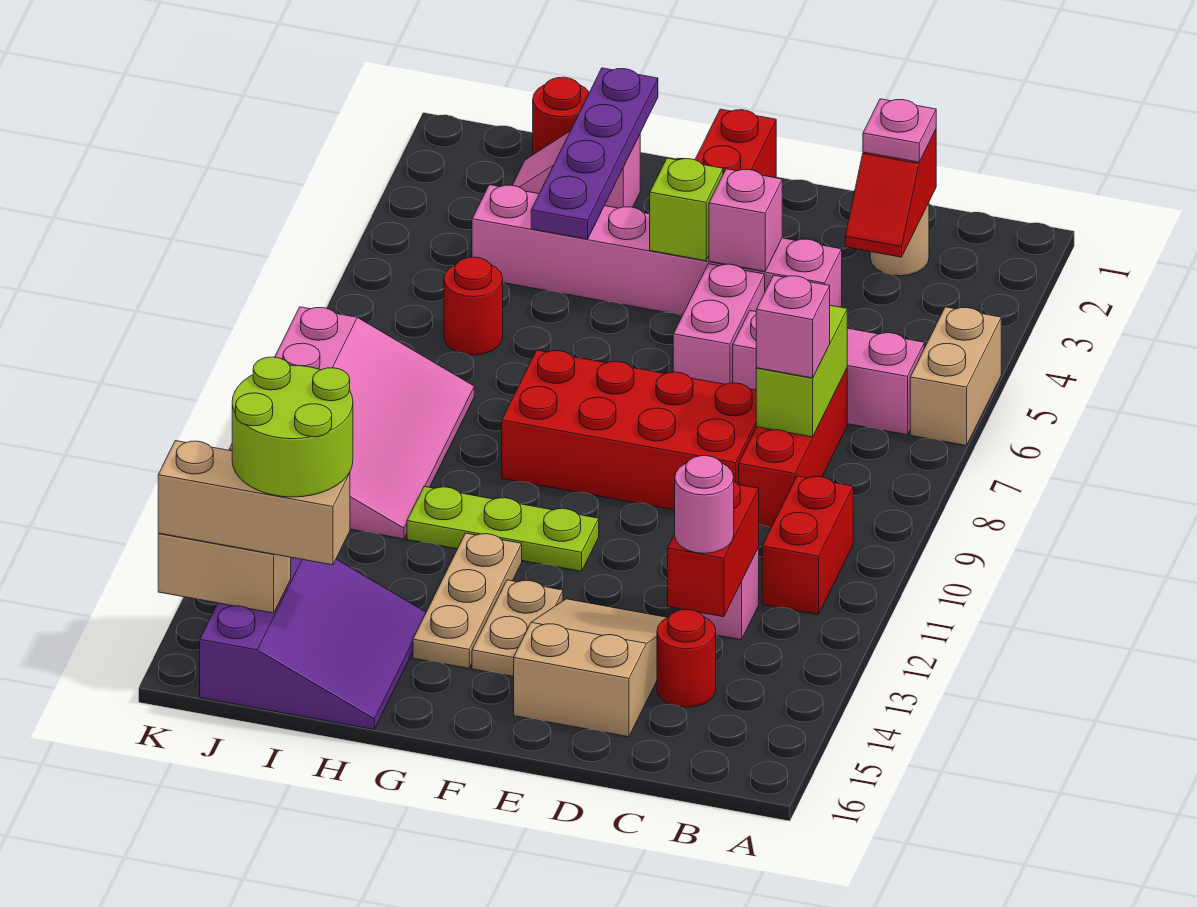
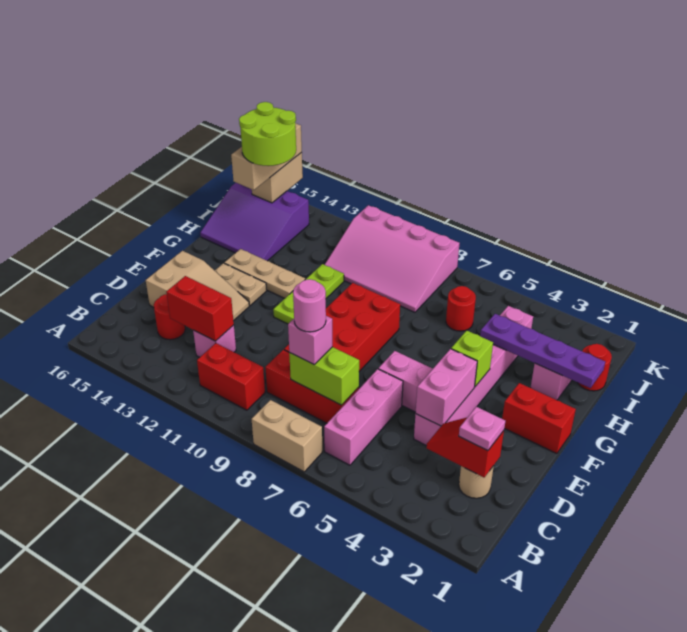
tan brick A5:A6 level 1 -> tan brick A7:A8 level 1
pink round brick C13 level 3 -> pink round brick C8 level 4
pink brick E4 level 2 -> pink brick D4:E4 level 2

